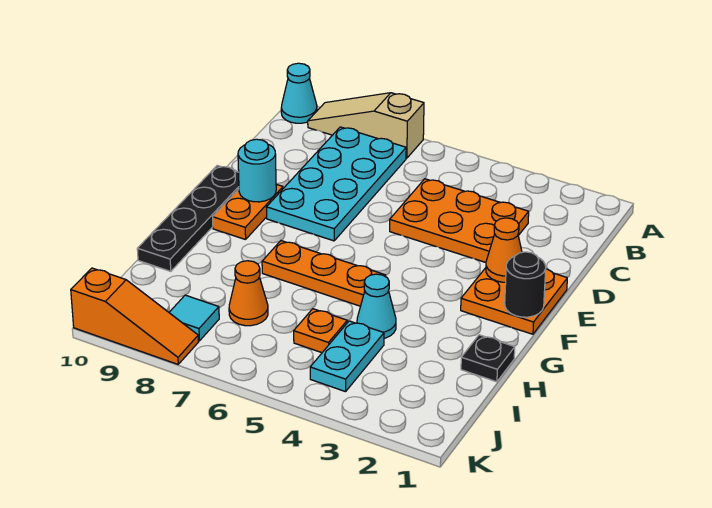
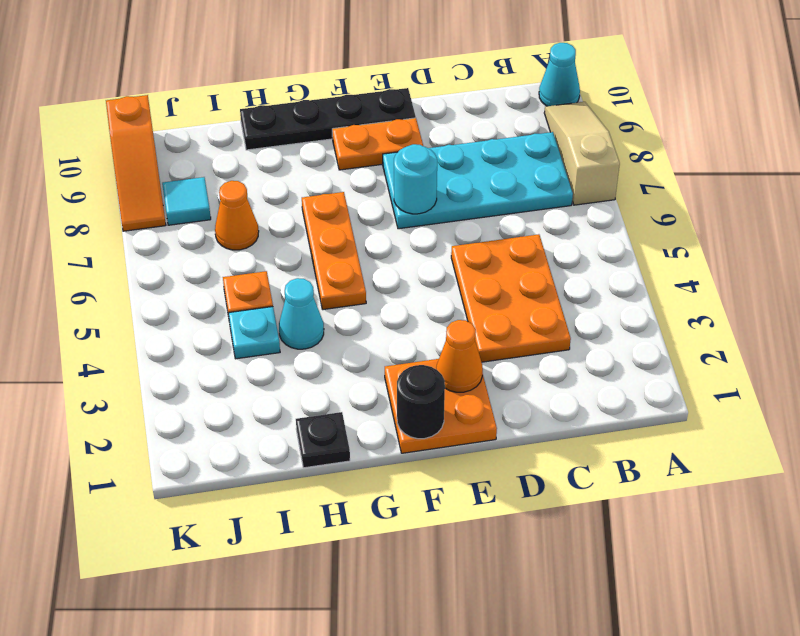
cyan round brick E9 level 2 -> cyan round brick E7 level 2
cyan plate I4:J4 level 1 -> cyan plate I4 level 1

